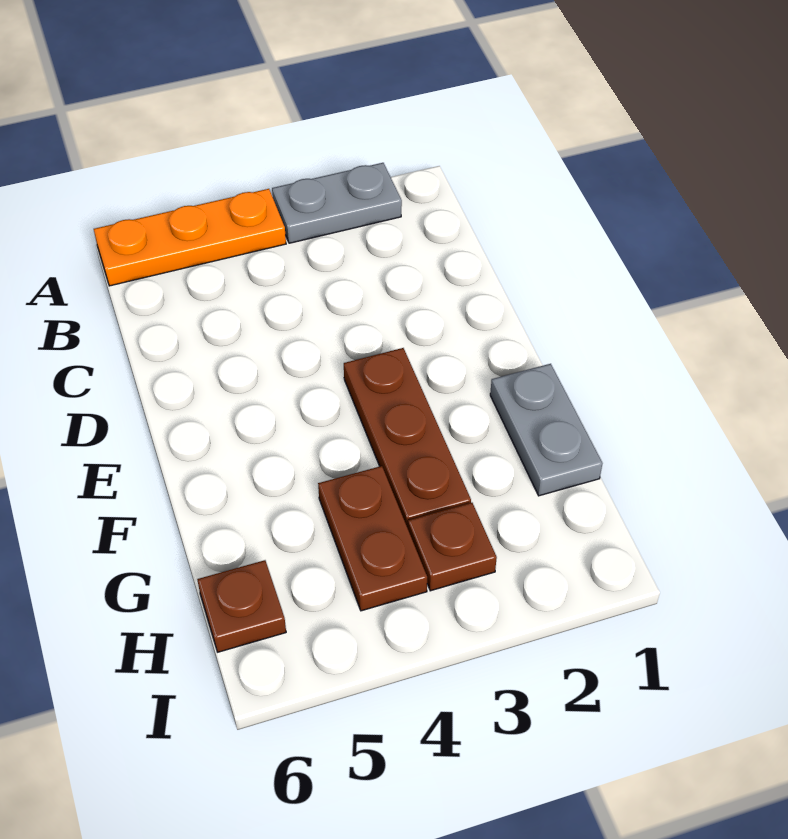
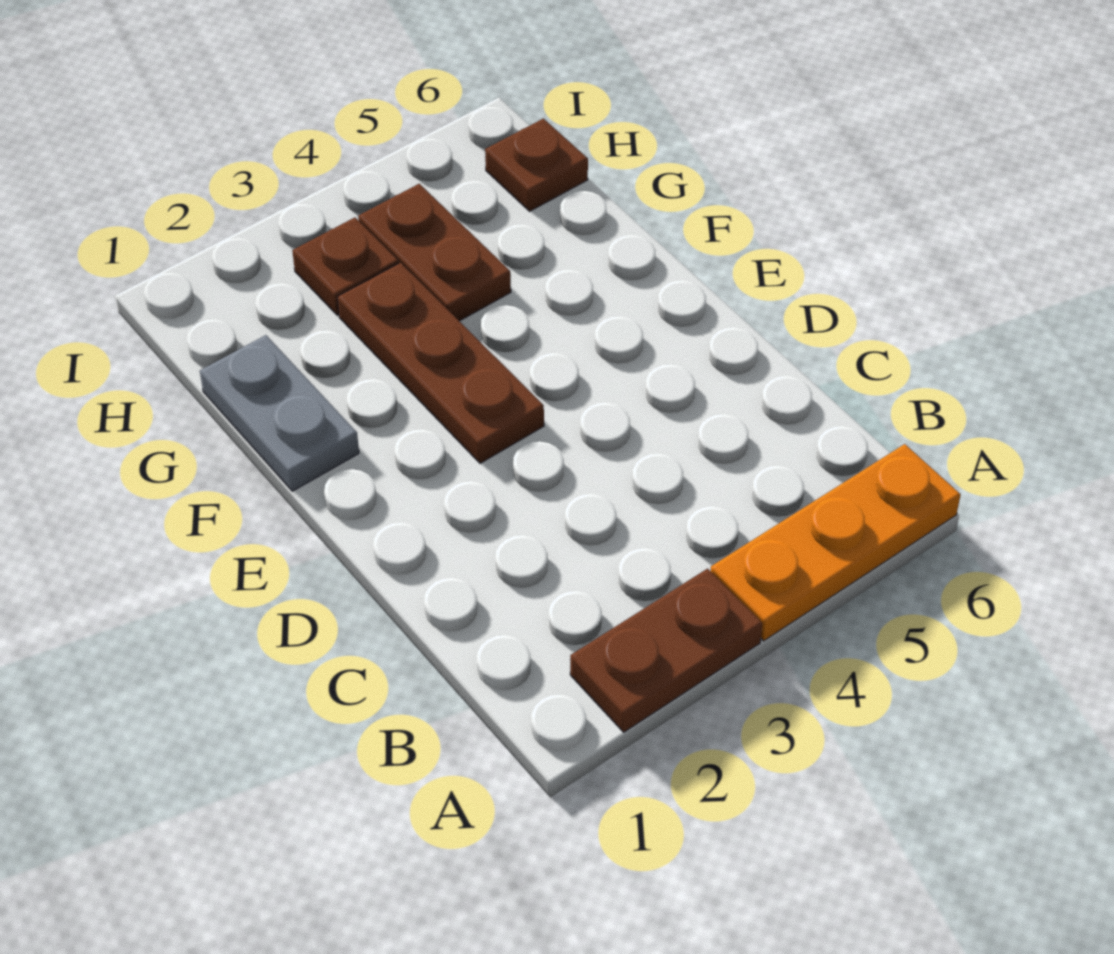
grey plate A2:A3 level 1 -> brown plate A2:A3 level 1

